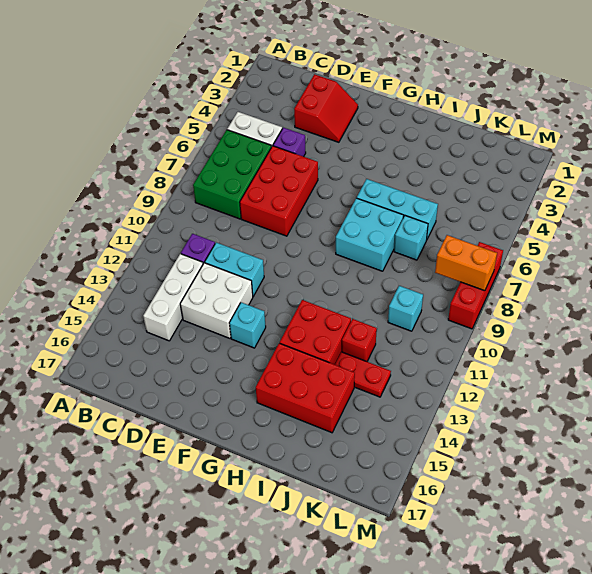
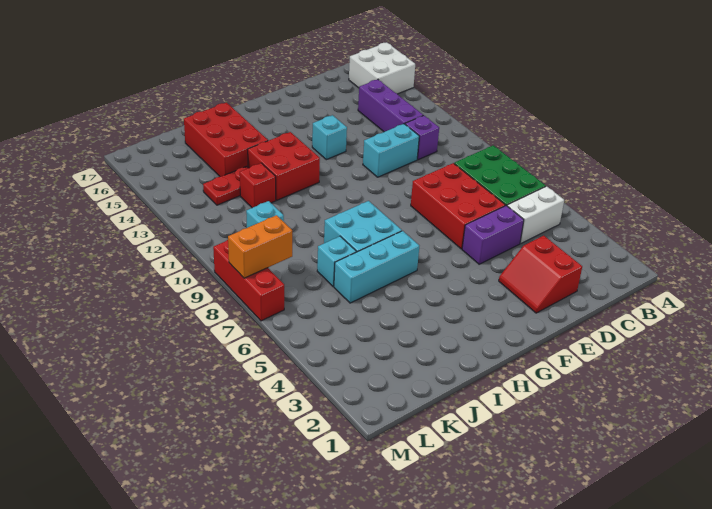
white brick C12:C14 level 1 -> purple brick C12:C14 level 1
purple brick D5 level 1 -> purple brick D5:E5 level 1
white brick D12:E13 level 1 -> white brick A15:B16 level 1
red brick H14:J15 level 1 -> red brick I14:J16 level 1

